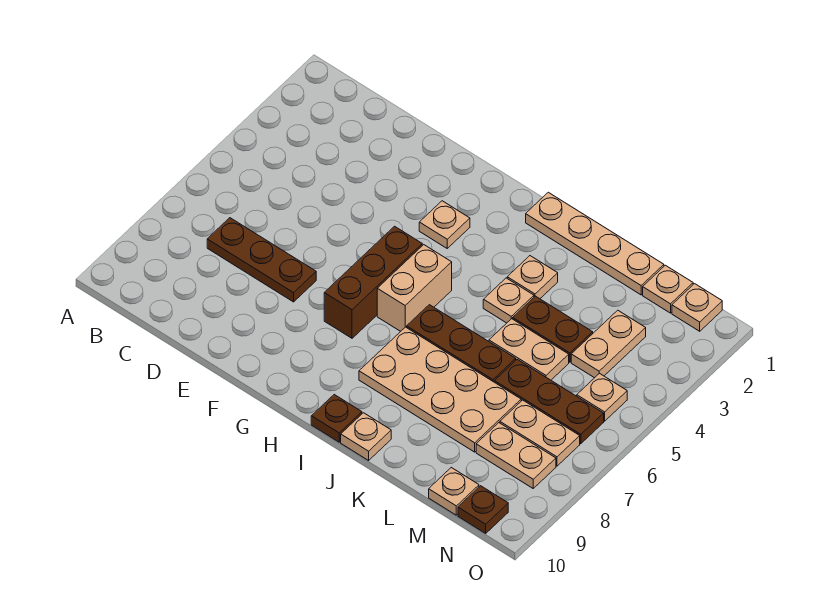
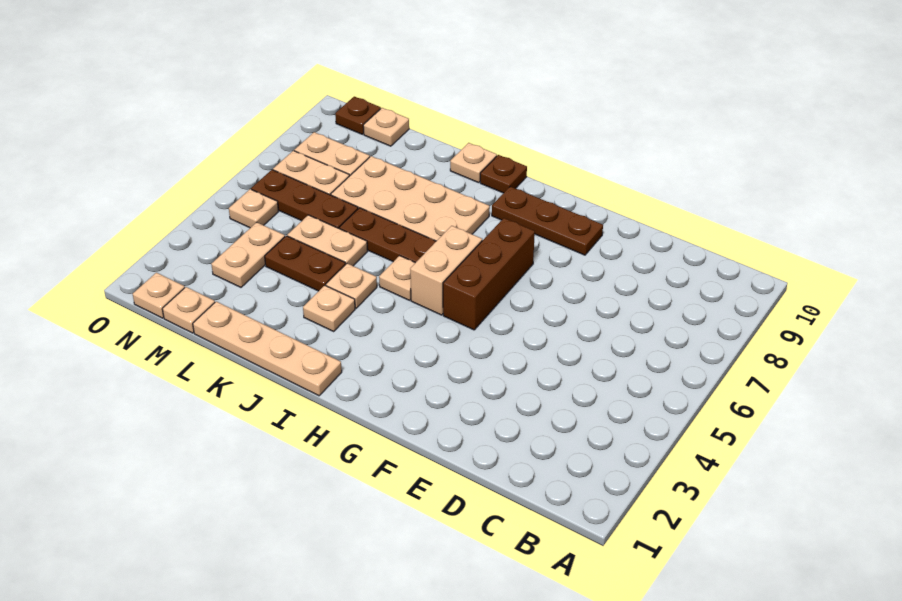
brown plate C7:E7 level 1 -> brown plate F9:H9 level 1
tan plate G3 level 1 -> tan plate I5 level 1

